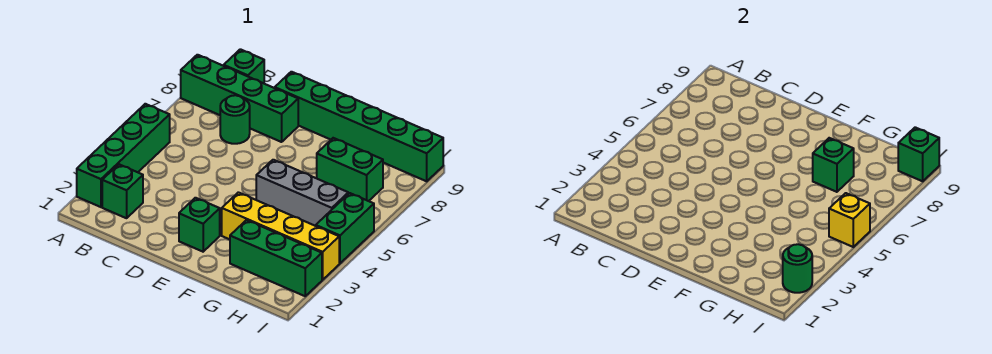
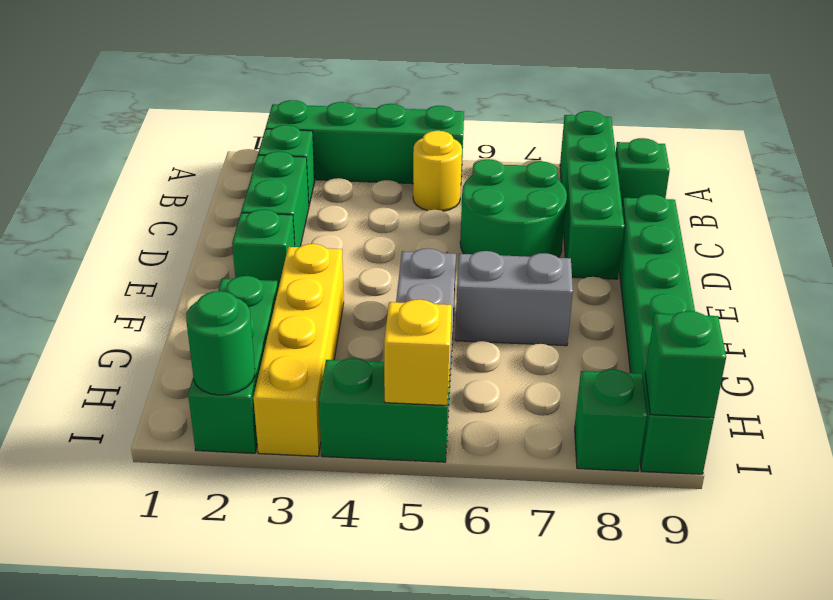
none -> yellow round brick B5 level 1
green round brick C7 level 1 -> green round brick C6:D7 level 1
none -> grey brick F6:F7 level 1
green brick G7:H7 level 1 -> green brick C2:D2 level 1
green brick G7 level 2 -> green brick I8 level 1

